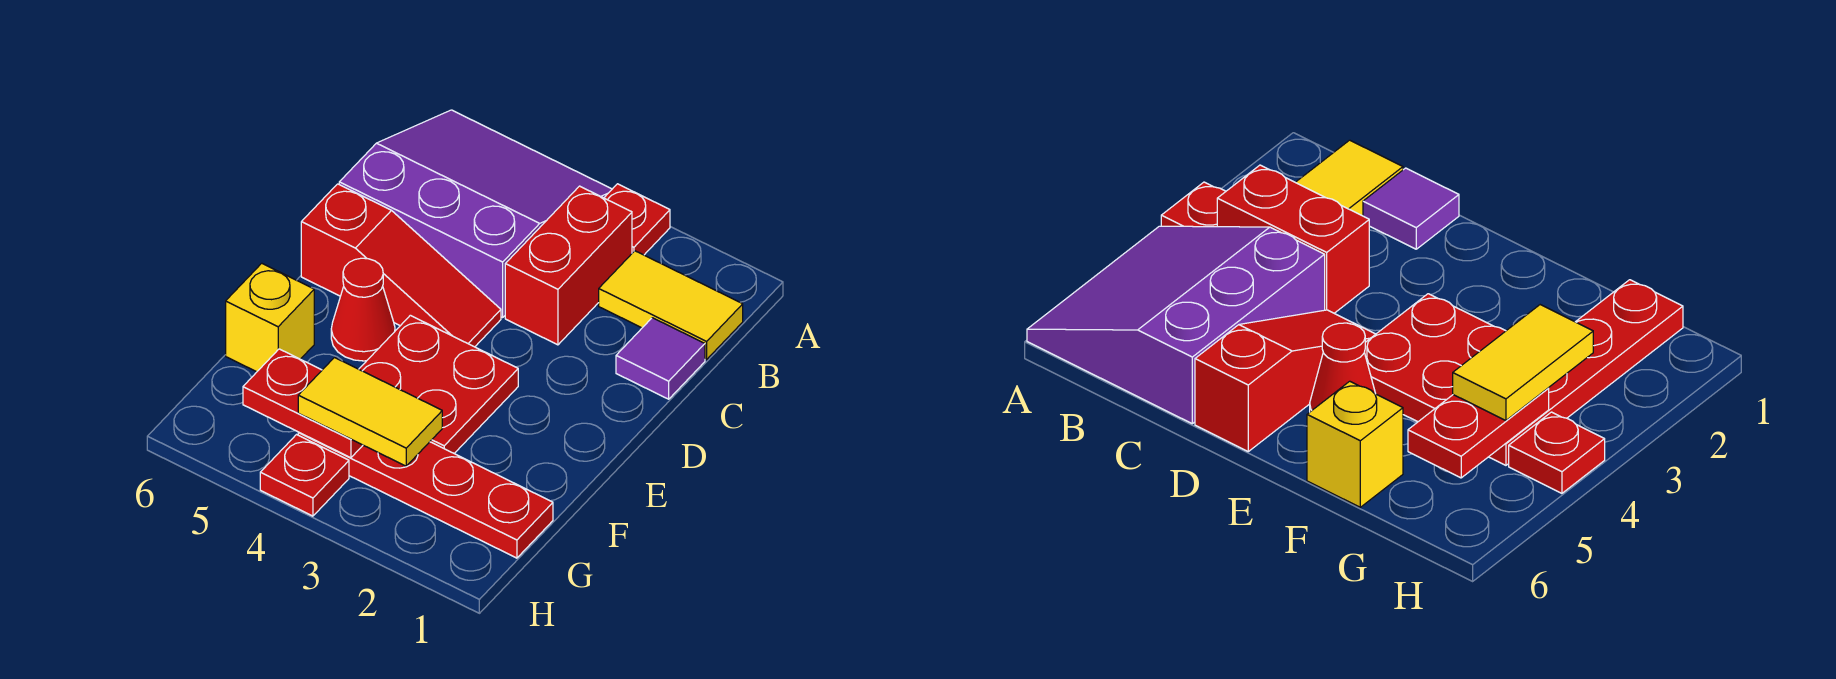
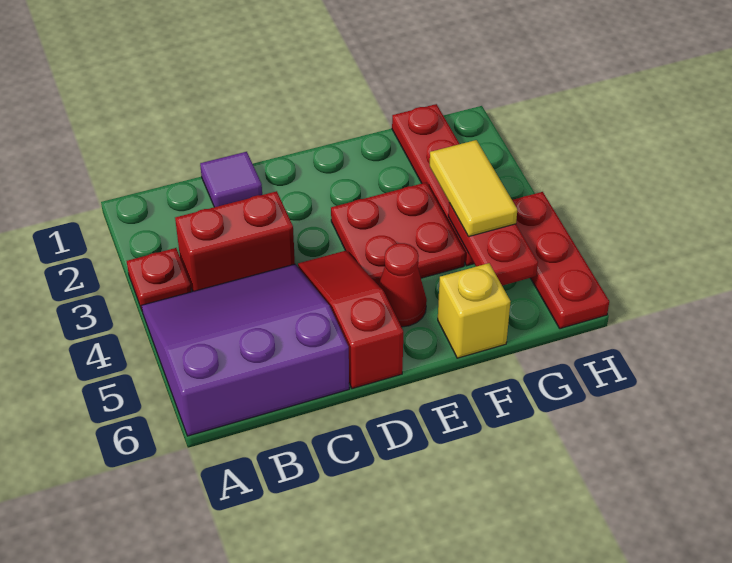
purple slope A4:C6 level 1 top C -> purple slope A4:C6 level 1 top 6
yellow tile B1:B2 level 1 -> none
red plate H4 level 1 -> red plate H4:H6 level 1

